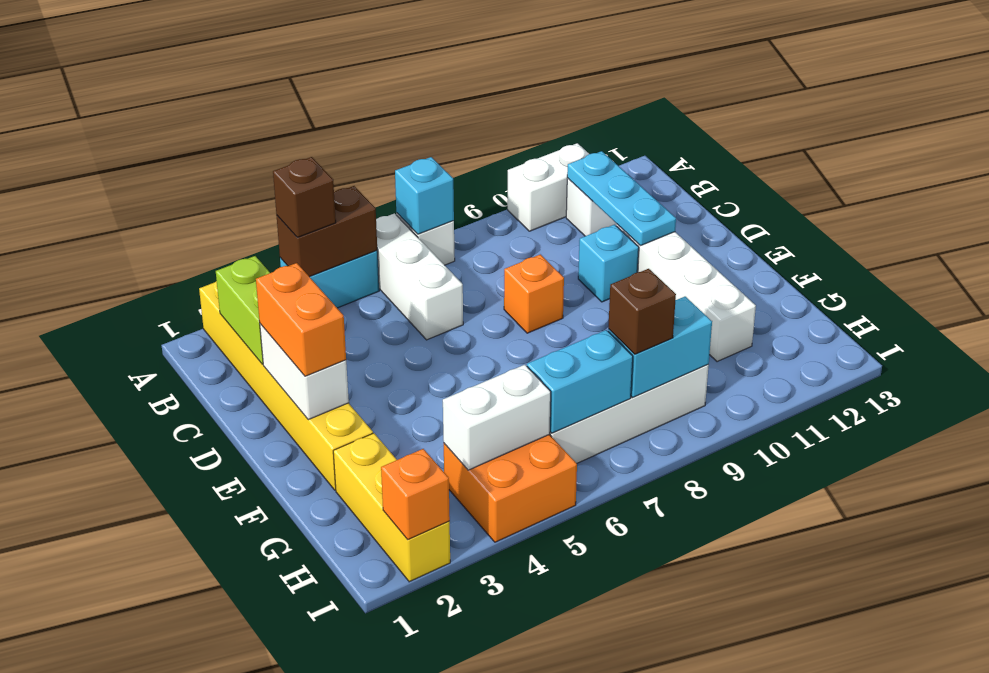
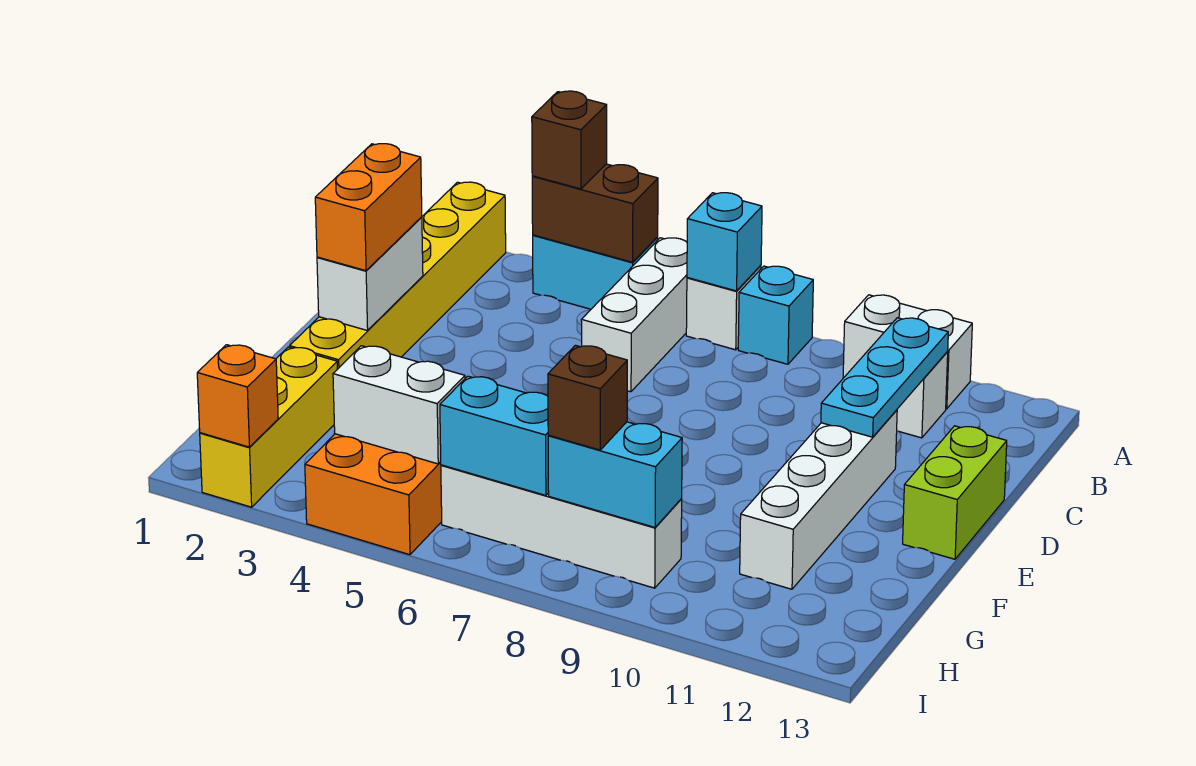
lime brick B2:C2 level 2 -> lime brick D13:E13 level 1
orange brick D8 level 1 -> none
cyan brick D10 level 1 -> cyan brick A8 level 1

